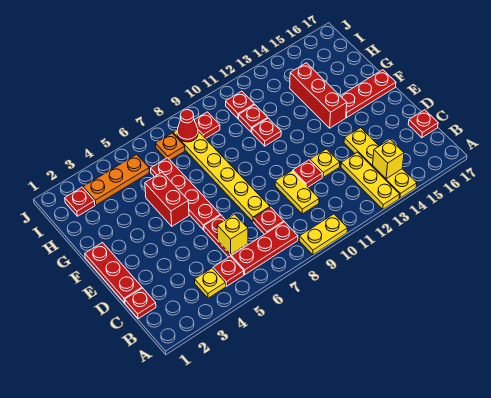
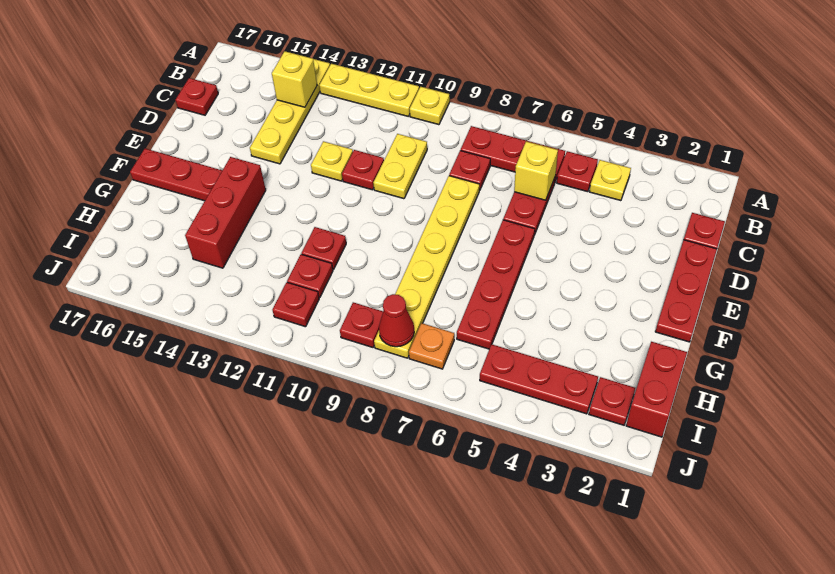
yellow plate A9:A10 level 1 -> yellow plate A10 level 1
yellow plate A13:C13 level 1 -> yellow plate A11:A13 level 1
red brick F5:G5 level 1 -> red brick H1:I1 level 1
orange plate I3:I5 level 1 -> red plate I3:I5 level 1

